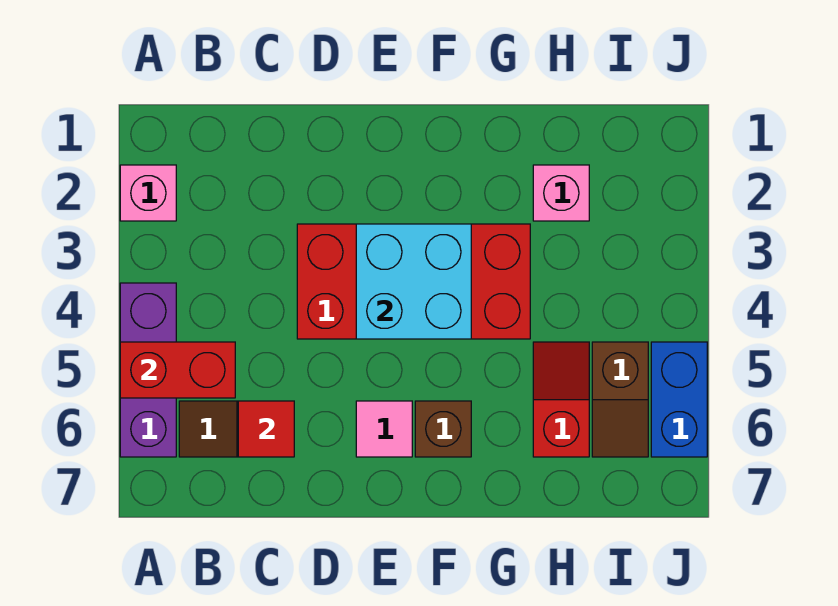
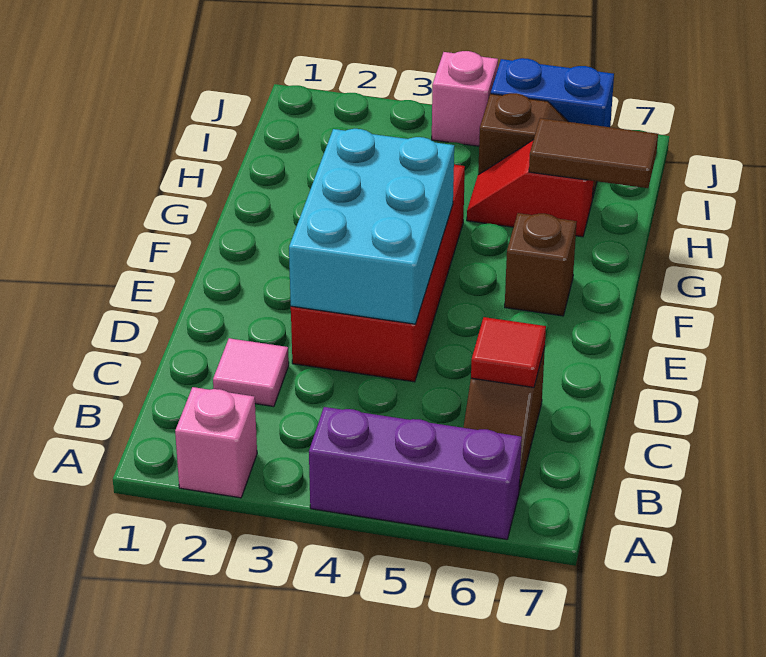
red brick A5:B5 level 2 -> none
cyan brick E3:F4 level 2 -> cyan brick D3:F4 level 2
pink tile E6 level 1 -> pink tile C2 level 1
pink brick H2 level 1 -> pink brick J4 level 1
none -> brown tile H6:H7 level 2

